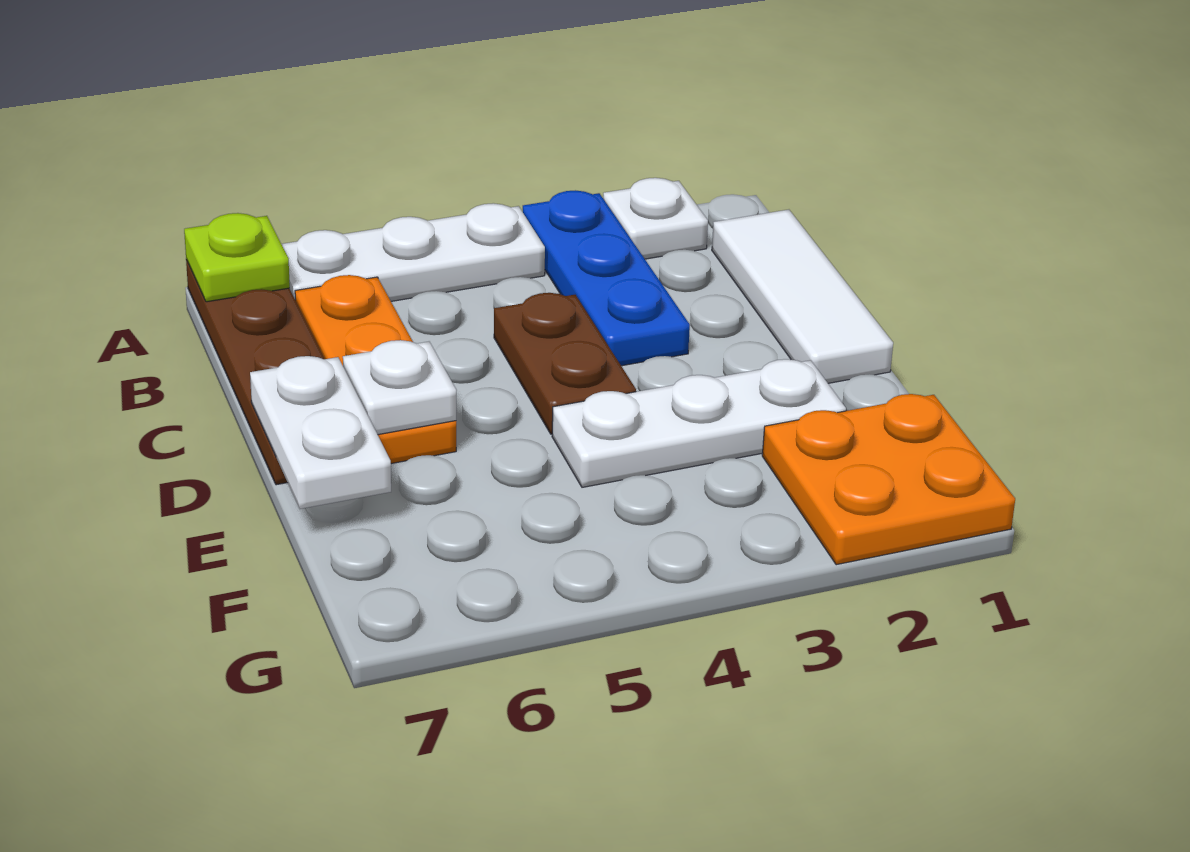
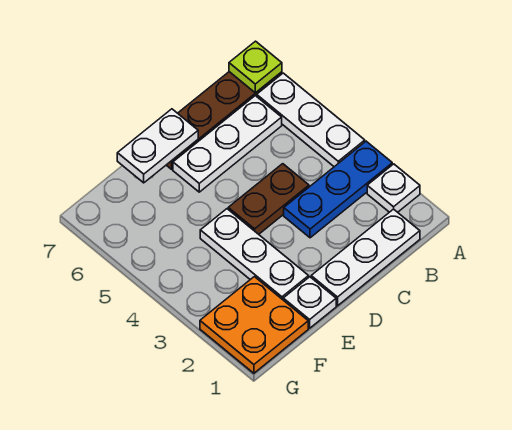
white tile B1:D1 level 1 -> white plate B1:D1 level 1
orange plate B6:D6 level 1 -> white plate B6:D6 level 1
white plate D6 level 2 -> white plate E1 level 1

